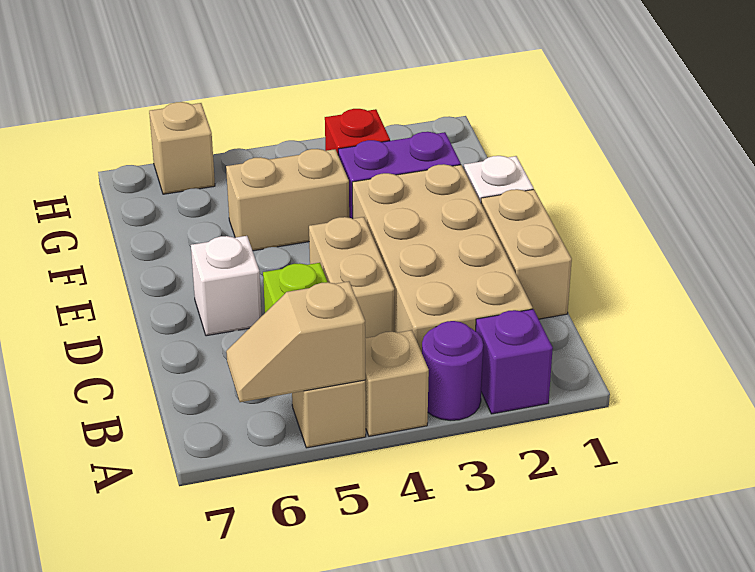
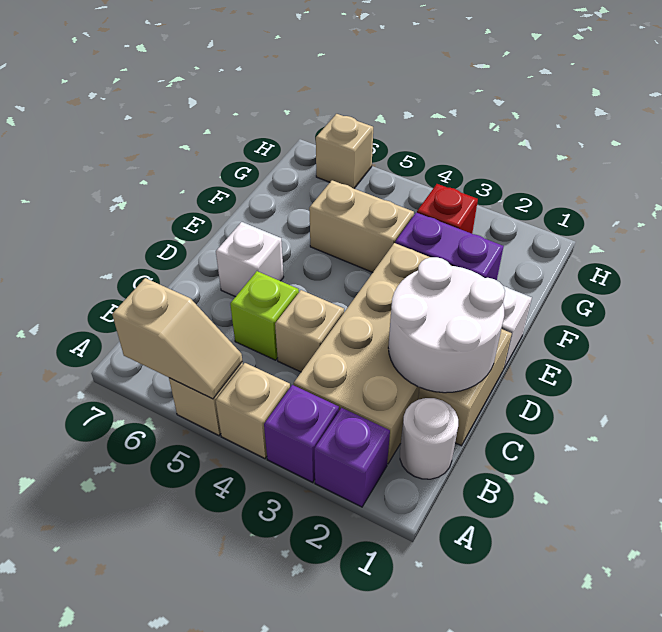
purple round brick A3 level 1 -> purple brick A3 level 1
tan slope A5:A6 level 2 top 5 -> tan slope A5:A6 level 2 top 6
none -> white round brick B1 level 1
none -> white round brick C1:D2 level 2
tan brick C4:D4 level 1 -> tan brick C4 level 1

